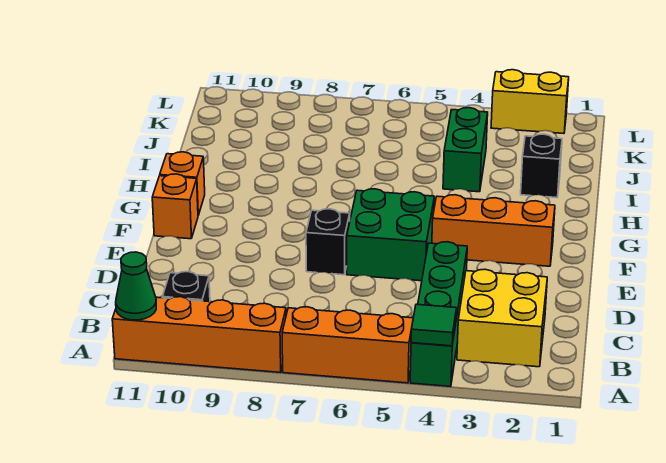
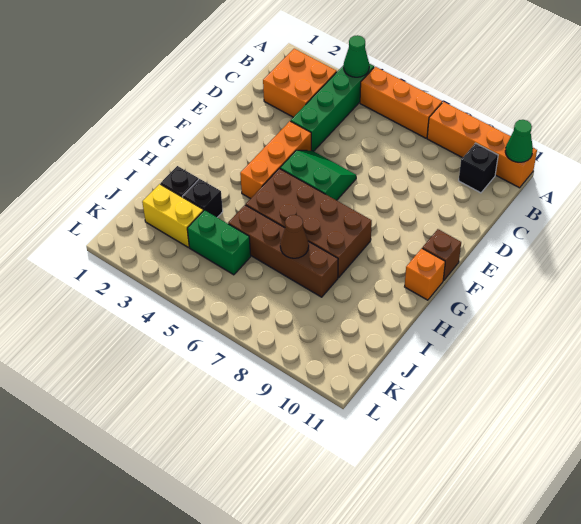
green tile A4 level 2 -> green cone A4 level 2
yellow brick B2:C3 level 1 -> orange brick B2:C3 level 1
green brick E5:F6 level 1 -> green slope E5:F6 level 1 top F
black brick E7 level 1 -> black brick I3 level 1
orange brick F2:F4 level 1 -> orange brick E4:G4 level 1
orange brick F11 level 1 -> brown brick F11 level 1
none -> brown brick G5:H8 level 1
green brick I4:J4 level 1 -> green brick J4:J5 level 1
none -> brown brick I5:I8 level 1
none -> brown cone I7 level 2
yellow brick L2:L3 level 1 -> yellow brick J2:J3 level 1

